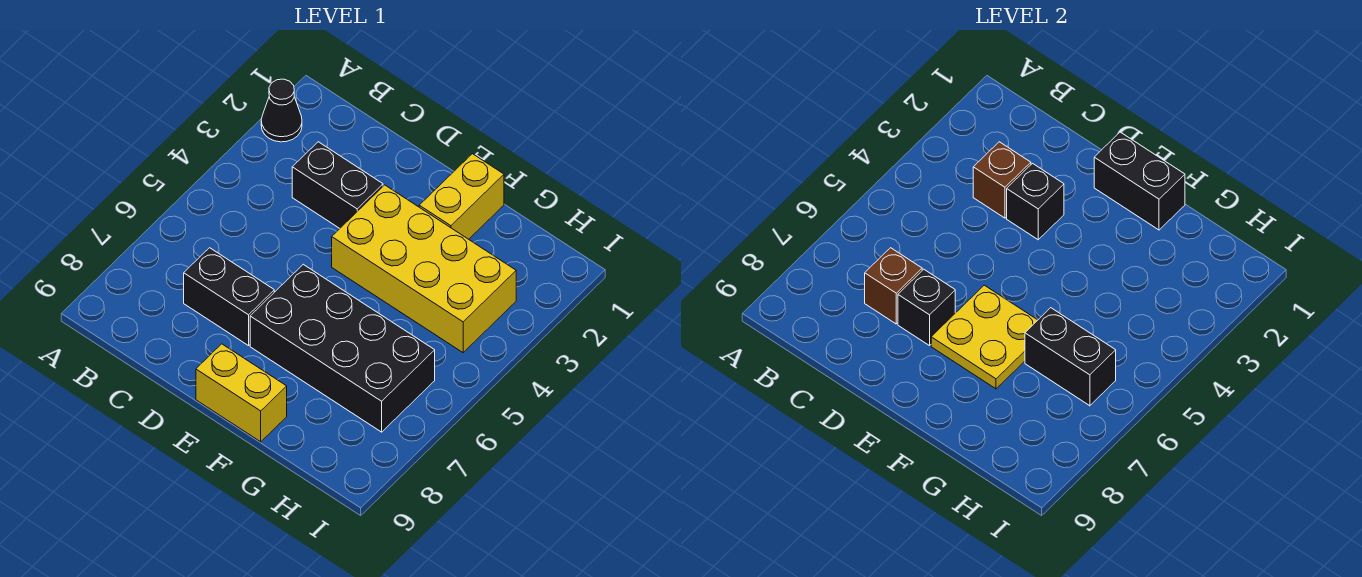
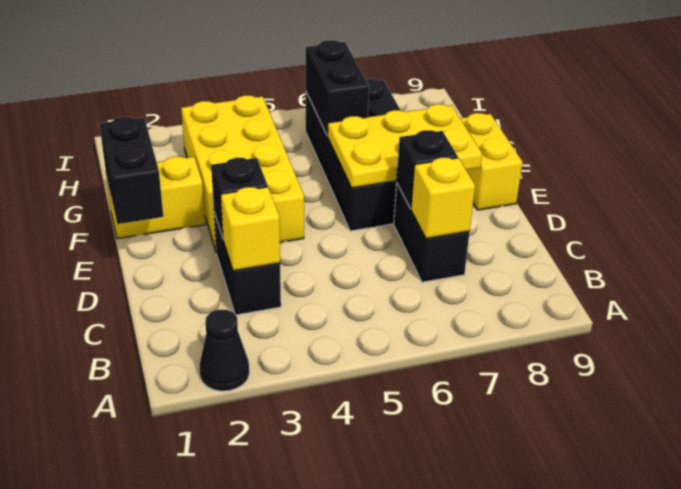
brown brick C3 level 2 -> yellow brick C3 level 2
brown brick C7 level 2 -> yellow brick C7 level 2
yellow plate E6:F7 level 2 -> yellow plate E6:F8 level 2

